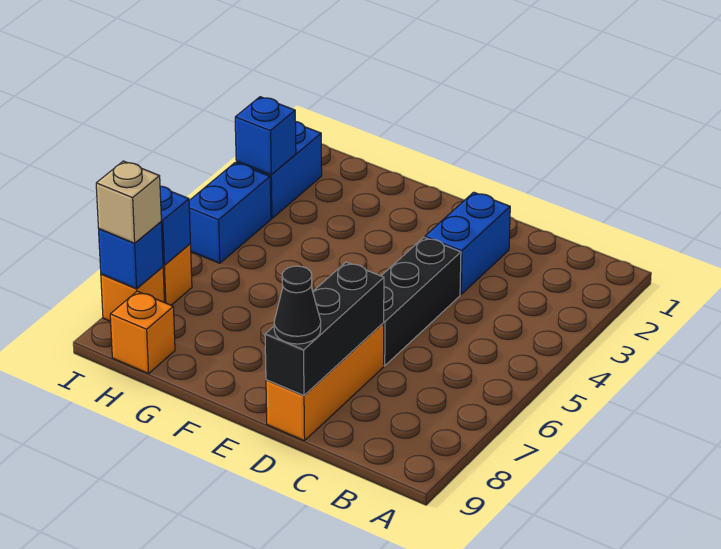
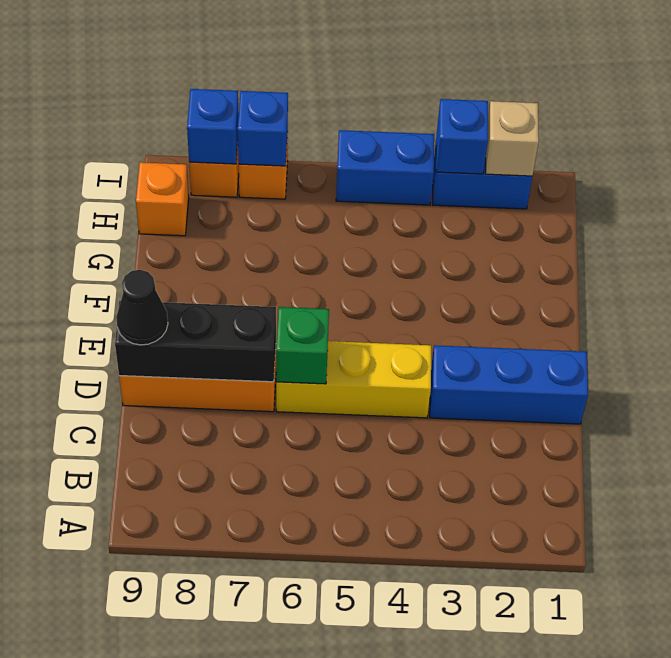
blue brick D2:D3 level 1 -> blue brick D1:D3 level 1
black brick D4:D6 level 1 -> yellow brick D4:D6 level 1
none -> green brick D6 level 2
tan brick I8 level 3 -> tan brick I2 level 2

